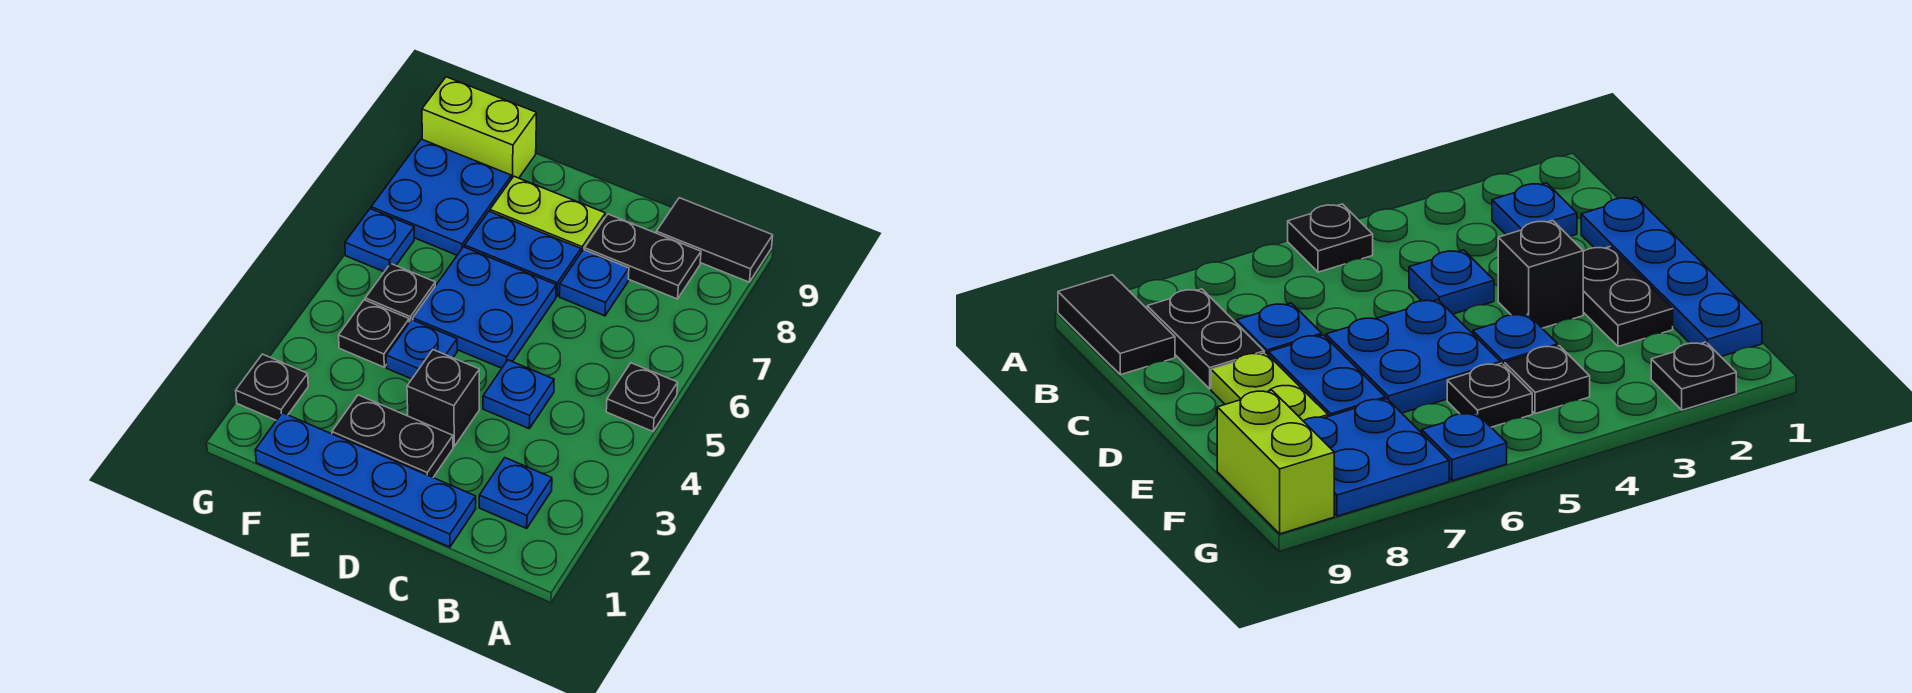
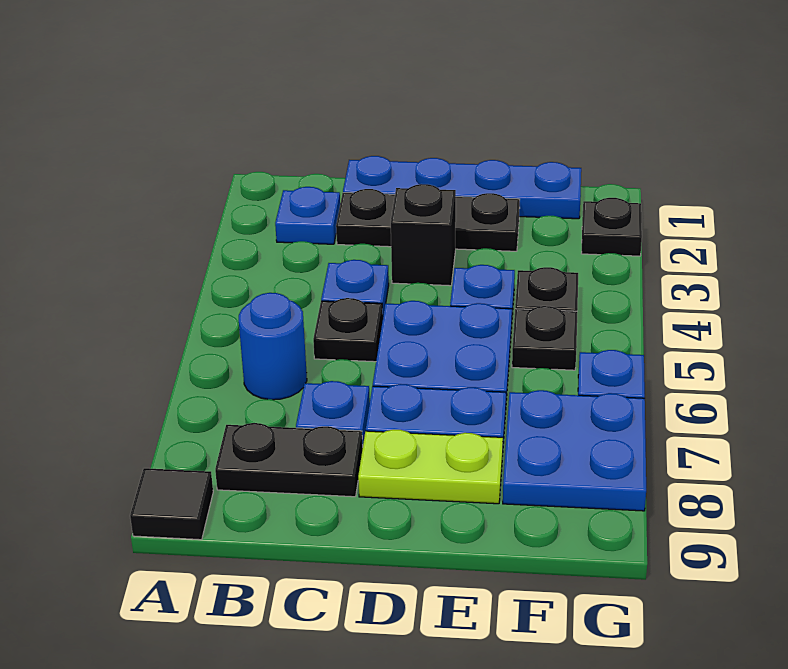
black plate A5 level 1 -> black plate C5 level 1
black tile A9:B9 level 1 -> black tile A9 level 1
none -> blue round brick B6 level 1
black plate D2:E2 level 1 -> black plate C2:E2 level 1
lime brick F9:G9 level 1 -> none

